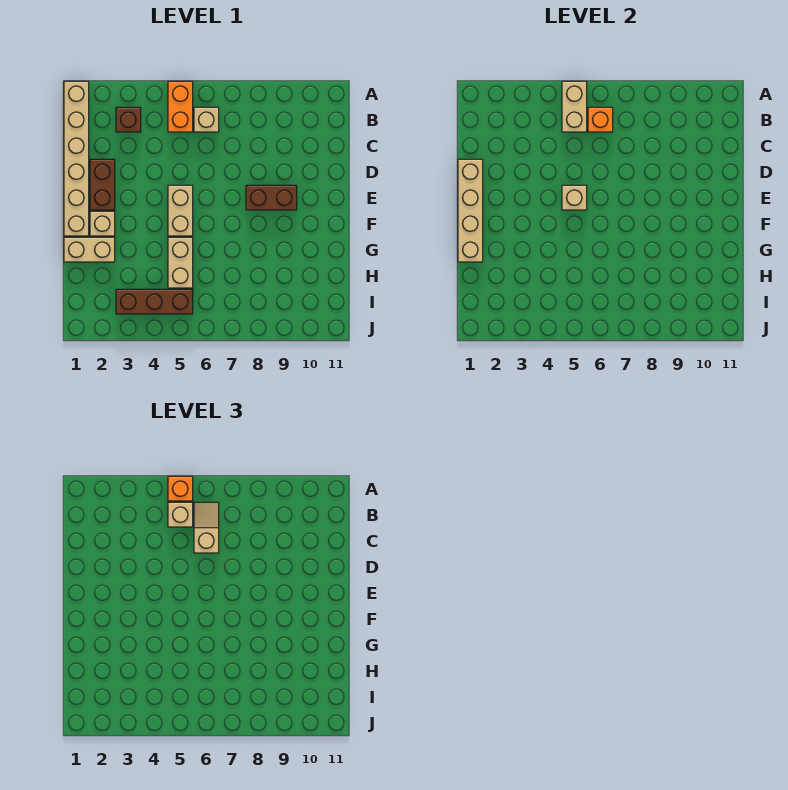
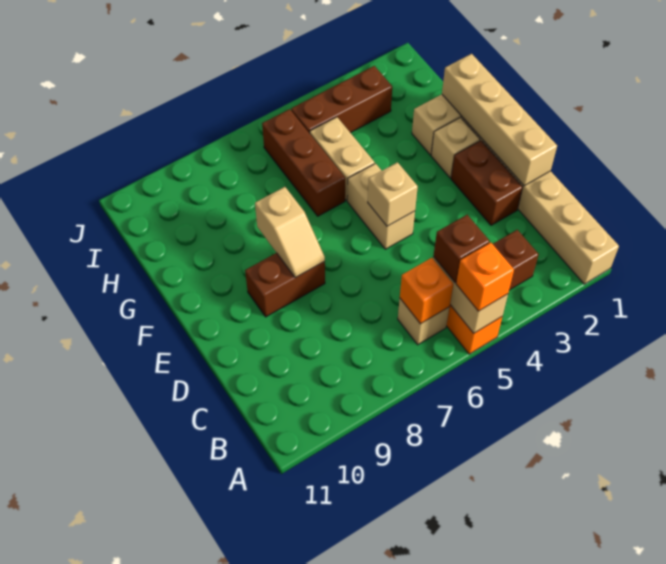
tan brick B5 level 3 -> brown brick B5 level 3
tan slope B6:C6 level 3 top C -> tan slope E8:F8 level 2 top F
none -> brown brick G6:I6 level 1

